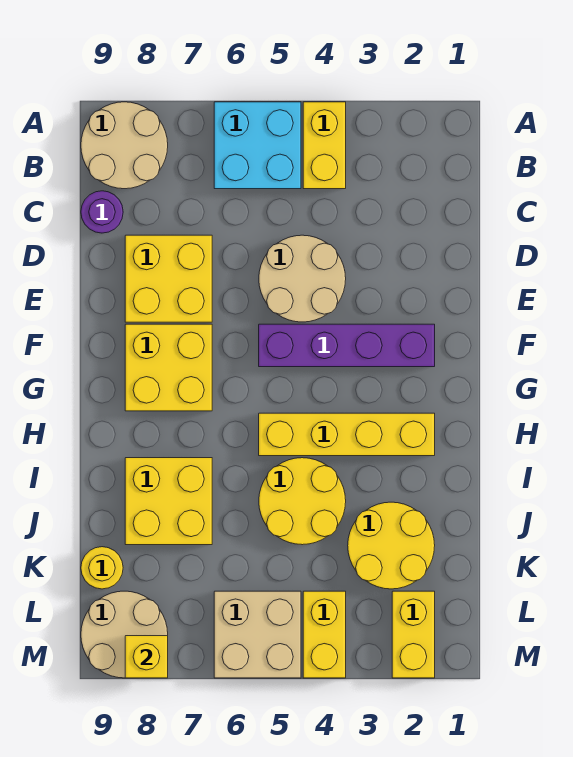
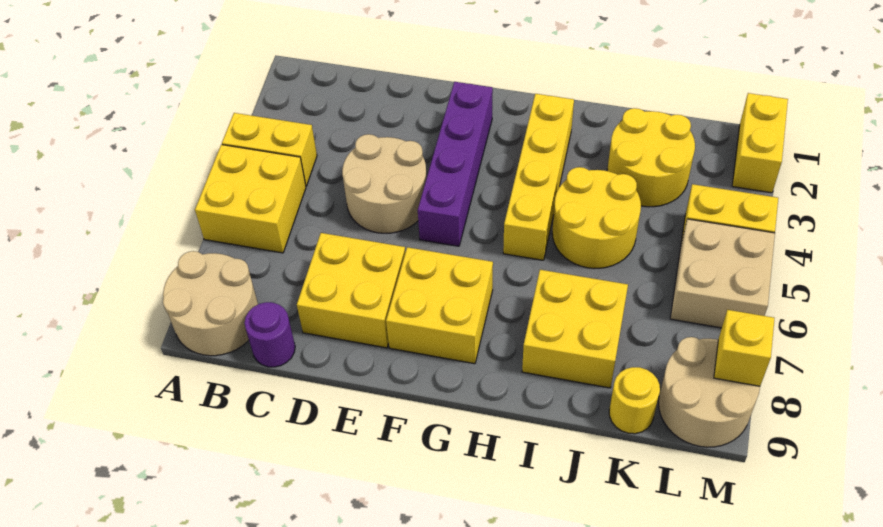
cyan brick A5:B6 level 1 -> yellow brick A5:B6 level 1
yellow brick L2:M2 level 1 -> yellow brick M1:M2 level 1

